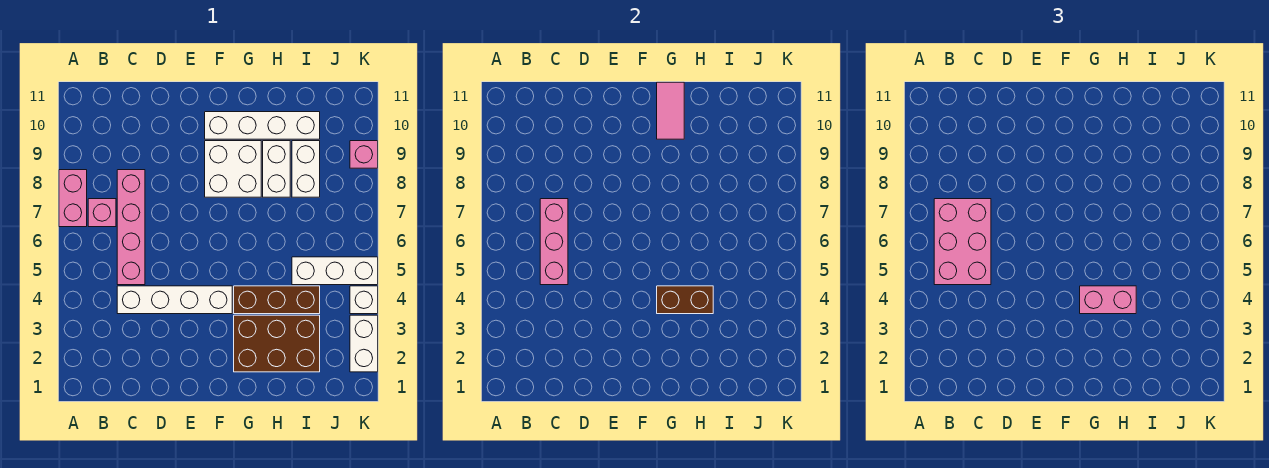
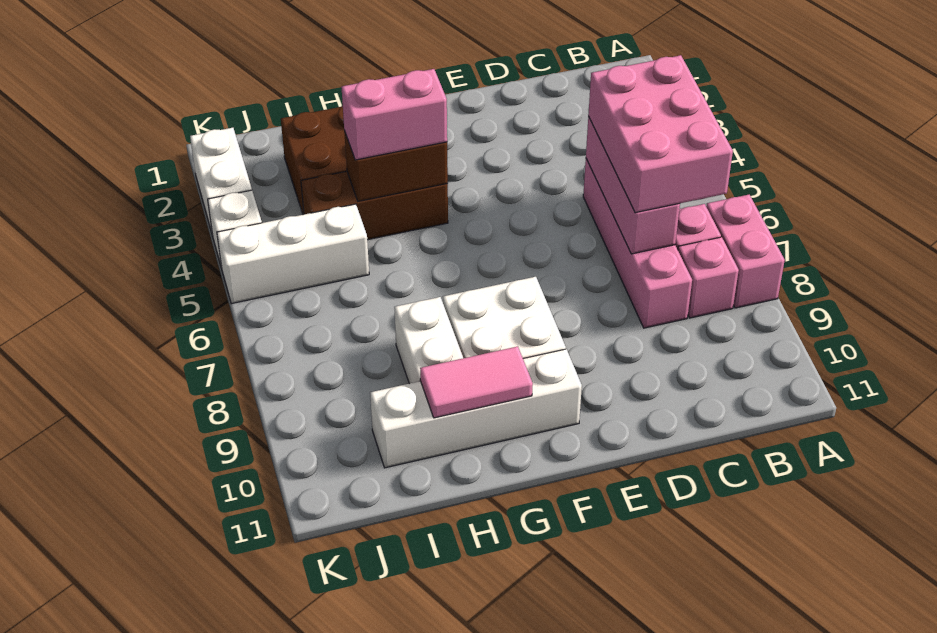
white brick C4:F4 level 1 -> none
pink tile G10:G11 level 2 -> pink tile G10:H10 level 2
white brick I8:I9 level 1 -> none
pink brick K9 level 1 -> pink brick B8 level 1

